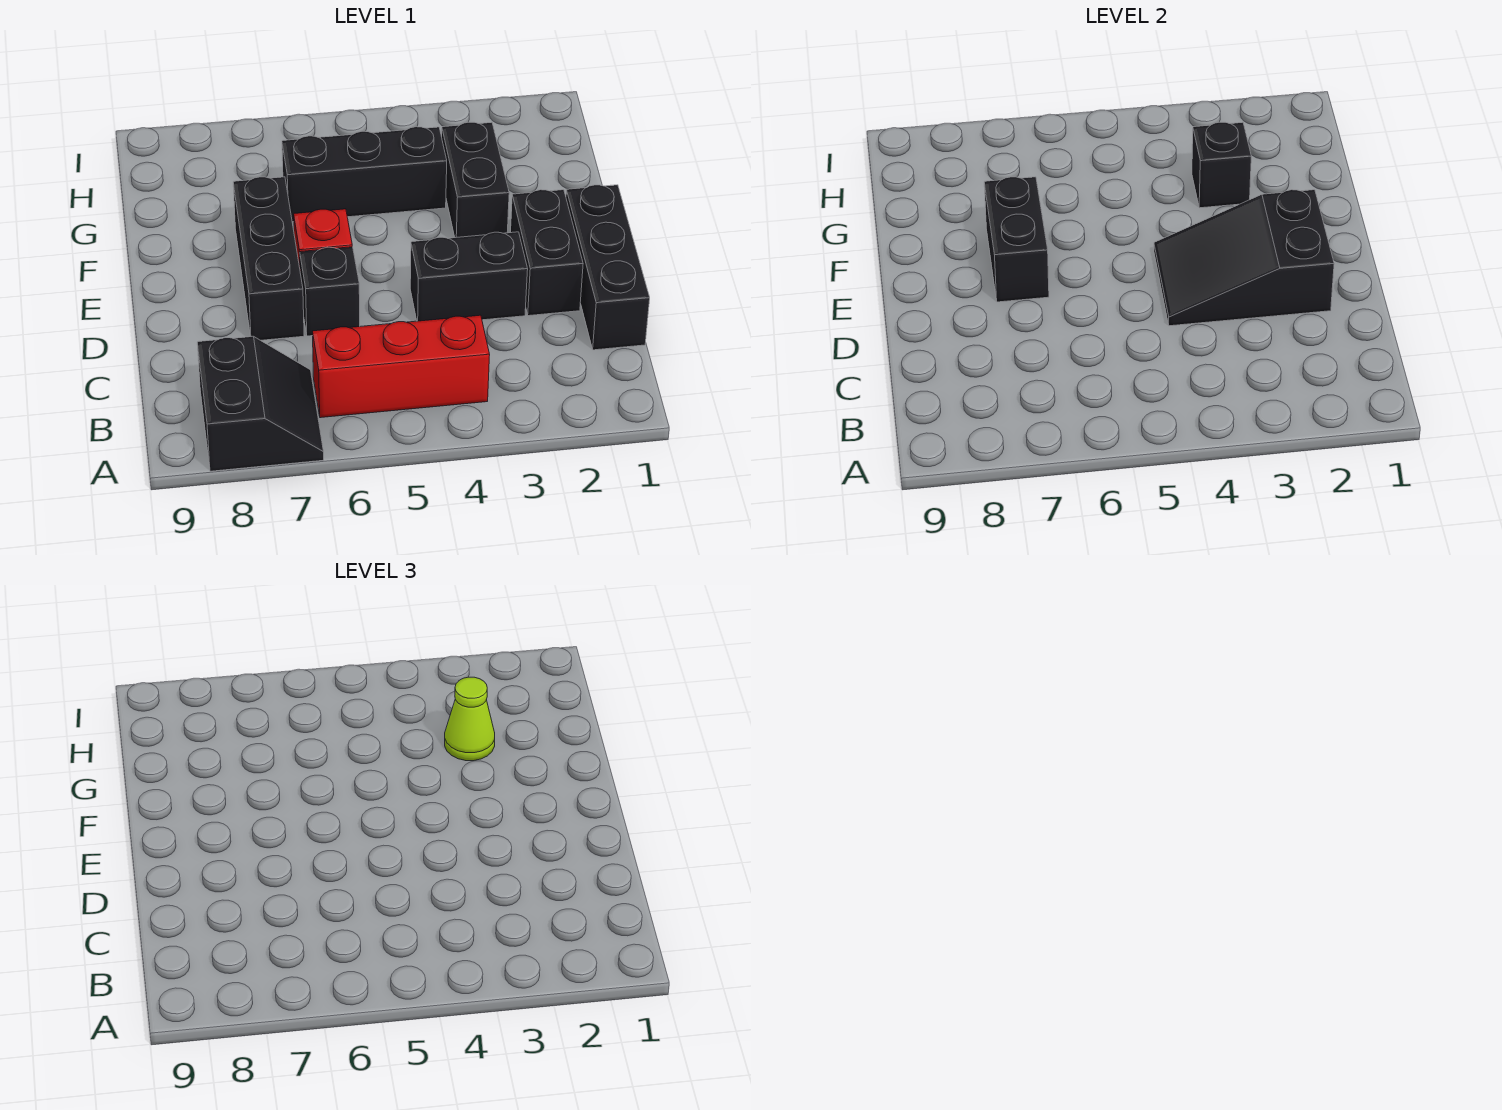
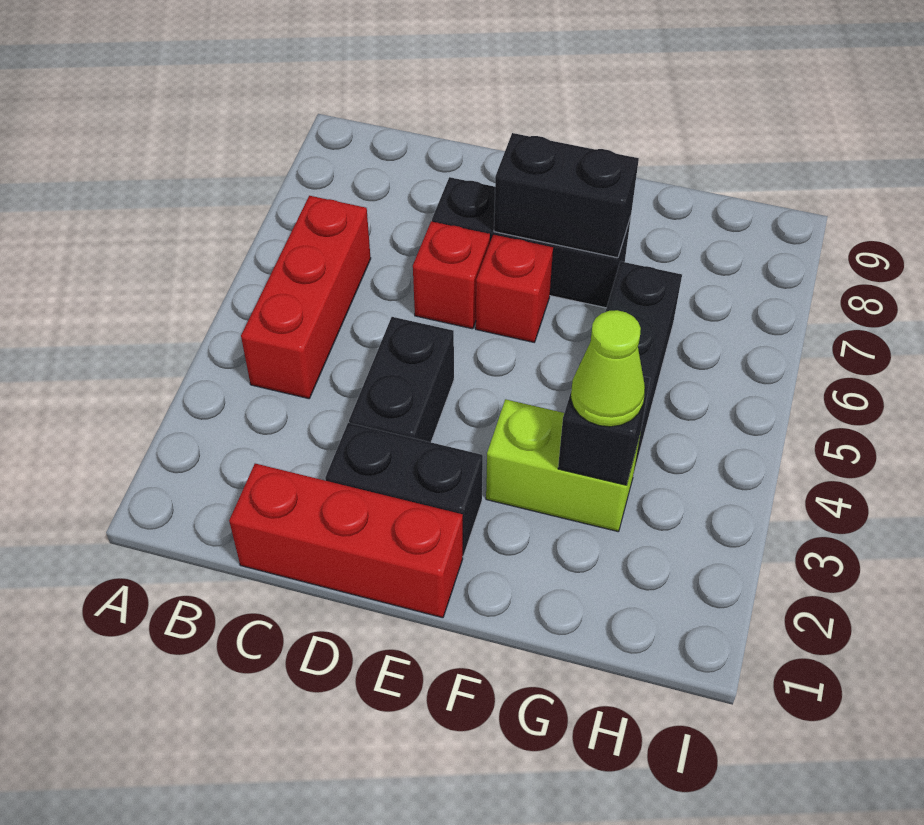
black slope A7:B8 level 1 top 8 -> none
black brick C1:E1 level 1 -> red brick C1:E1 level 1
black slope D2:E4 level 2 top 2 -> none
black brick D6 level 1 -> red brick D6 level 1
black brick F3:G3 level 1 -> lime brick F3:G3 level 1

